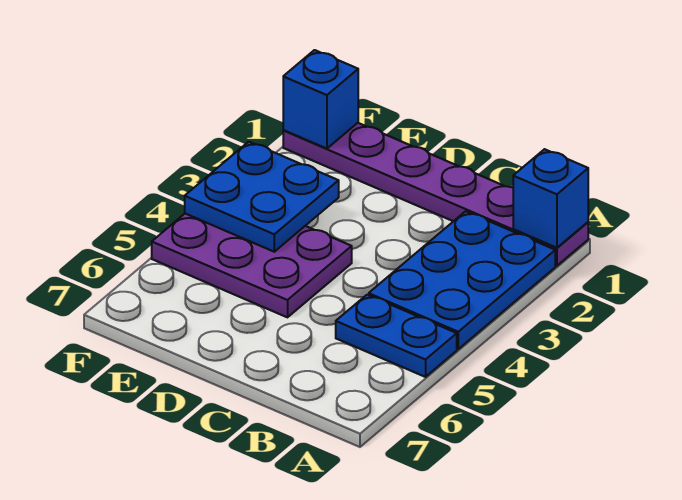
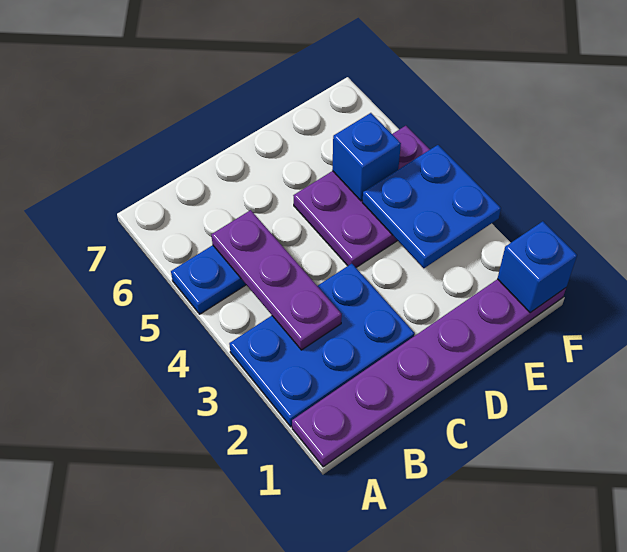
blue brick A1 level 2 -> blue brick E5 level 2
blue plate A2:B4 level 1 -> blue plate A2:C3 level 1
none -> purple plate B3:B5 level 2

